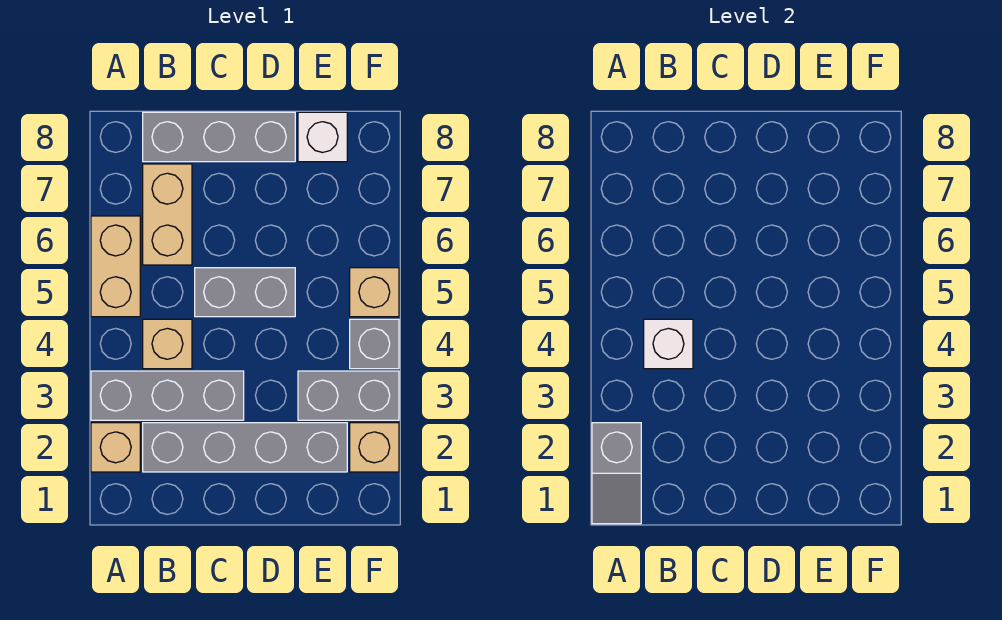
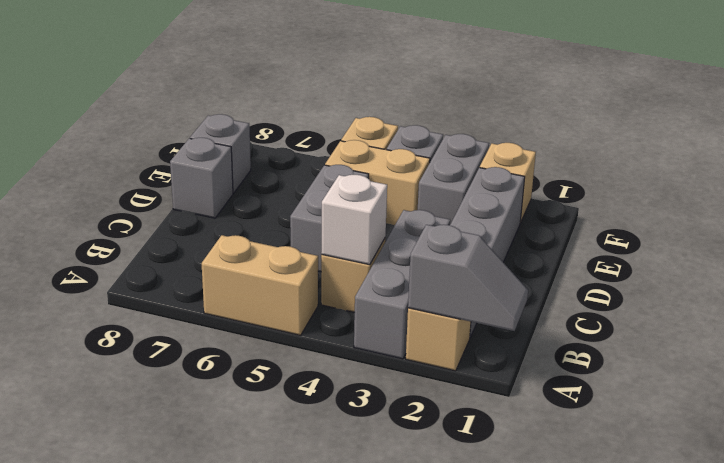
tan brick B6:B7 level 1 -> tan brick E4:E5 level 1
grey brick B8:D8 level 1 -> grey brick D8 level 1
white brick E8 level 1 -> grey brick E8 level 1

